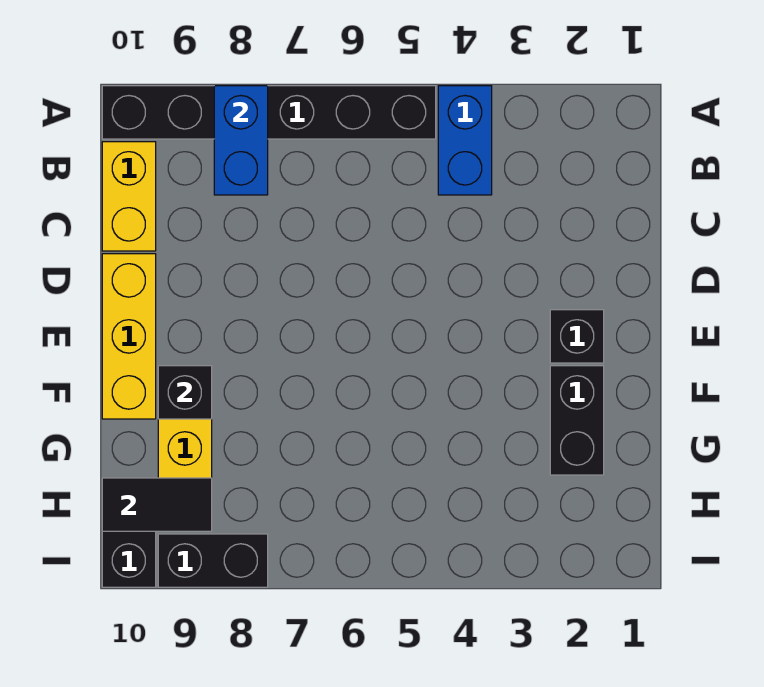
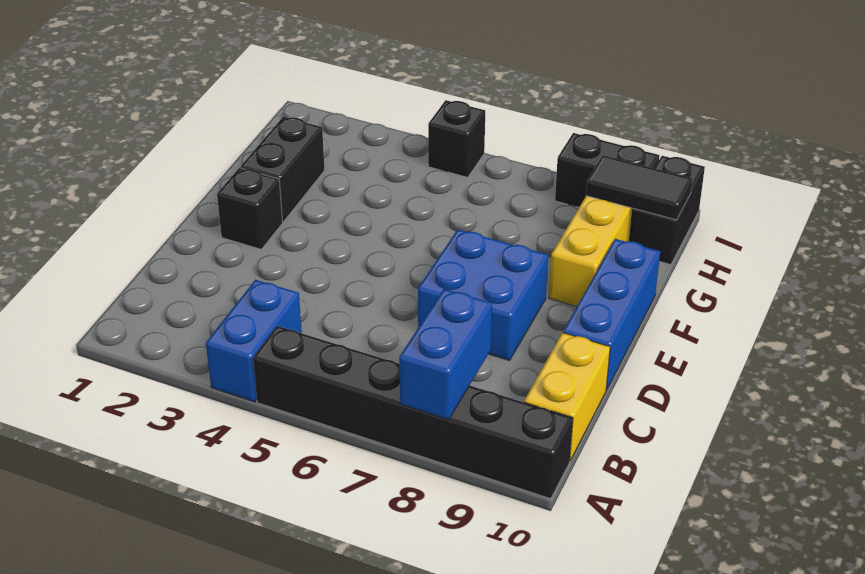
none -> blue brick D7:E8 level 1
yellow brick D10:F10 level 1 -> blue brick D10:F10 level 1
black brick F9 level 2 -> black brick I5 level 1

